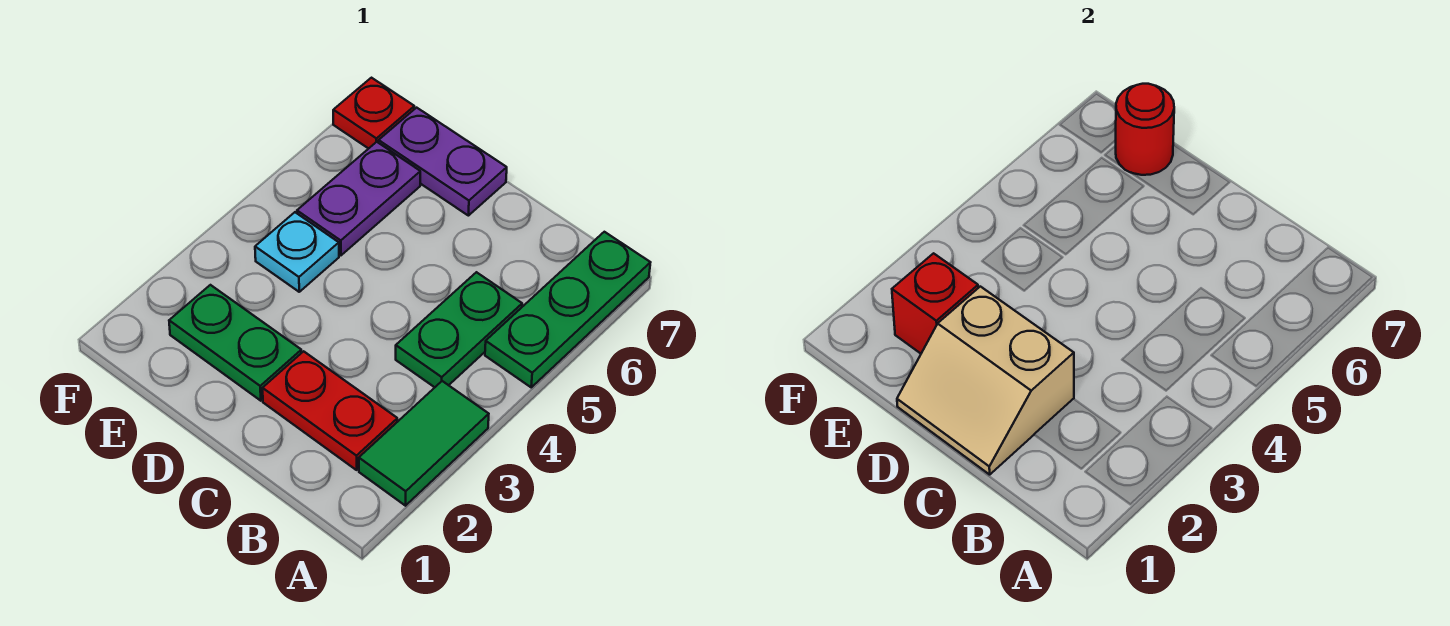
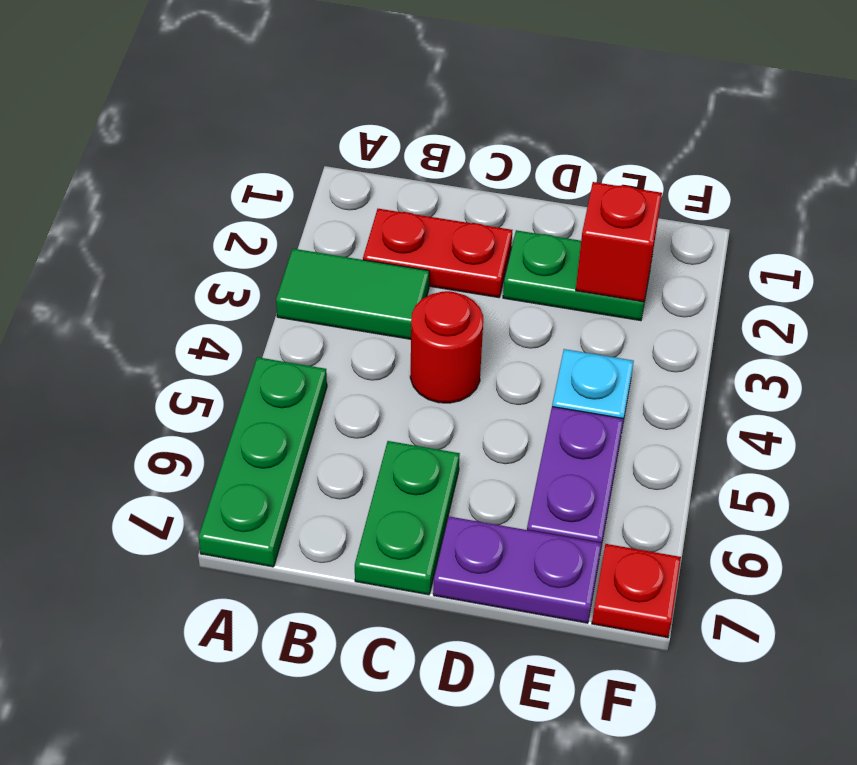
green tile A2:A3 level 1 -> green tile A3:B3 level 1
green plate B4:B5 level 1 -> green plate C6:C7 level 1
tan slope C1:D2 level 2 top 2 -> none
red round brick E7 level 2 -> red round brick C4 level 1

